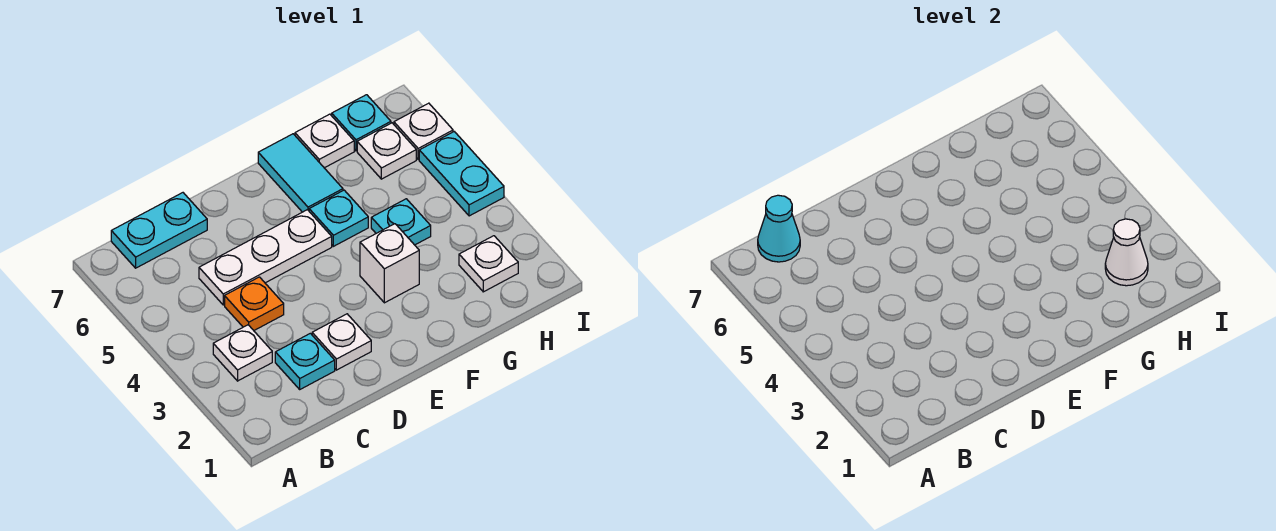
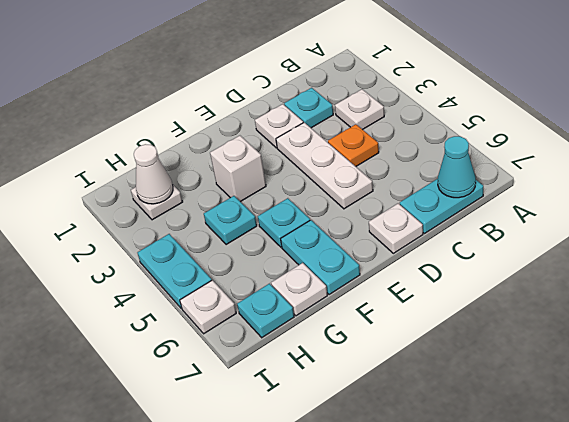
white plate C5:E5 level 1 -> white plate D3:D5 level 1
cyan tile F6:F7 level 1 -> cyan plate F6:F7 level 1
white plate H6 level 1 -> white plate D7 level 1

